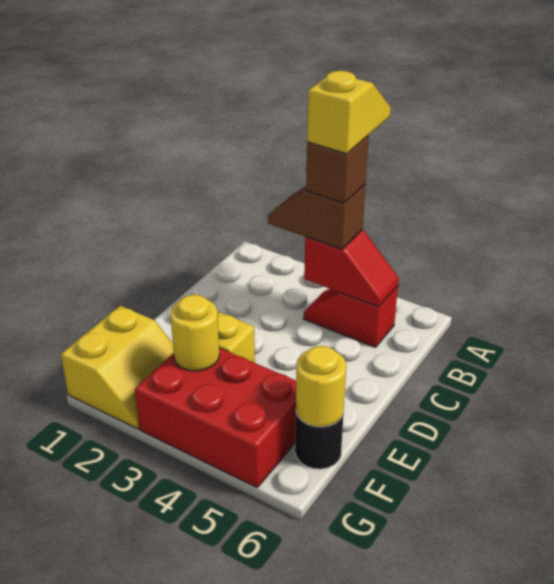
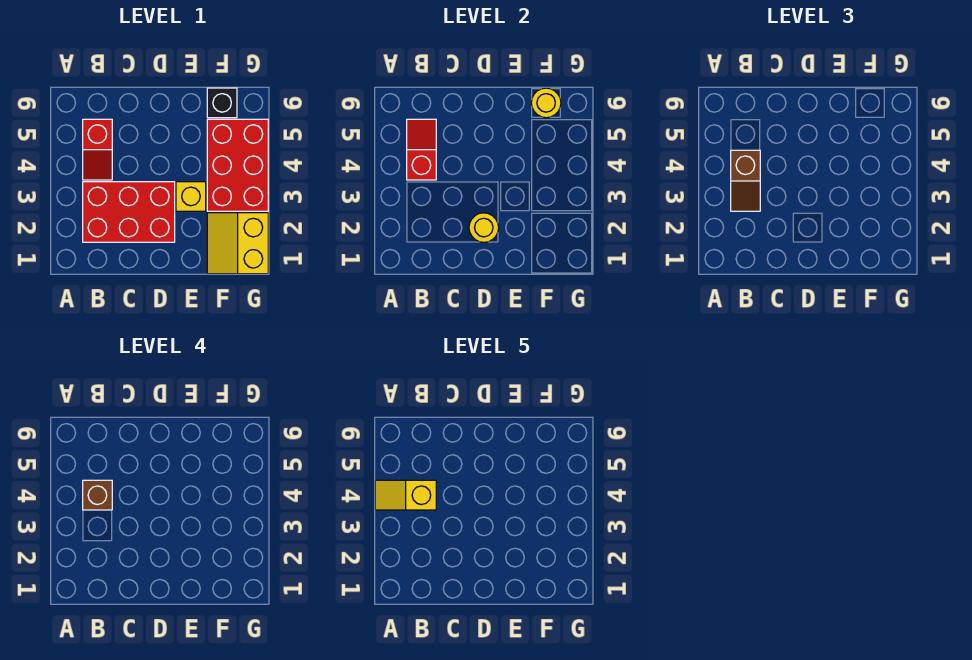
none -> red brick B2:D3 level 1
yellow slope F1:G2 level 1 top 1 -> yellow slope F1:G2 level 1 top G
yellow round brick F3 level 2 -> yellow round brick D2 level 2
black round brick F6 level 1 -> black brick F6 level 1

